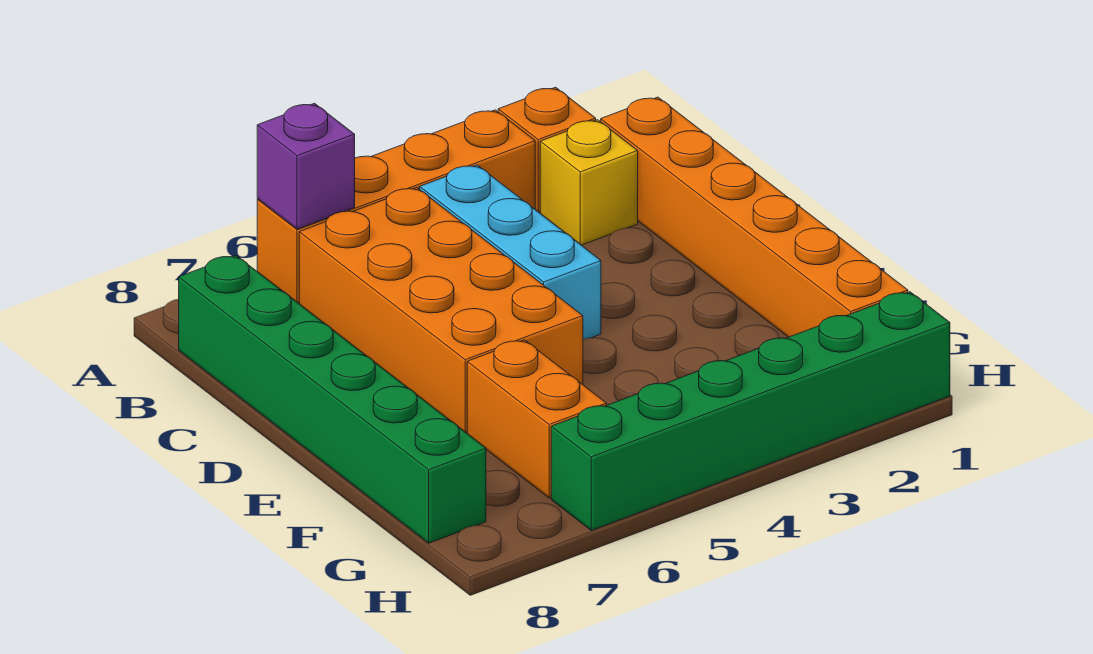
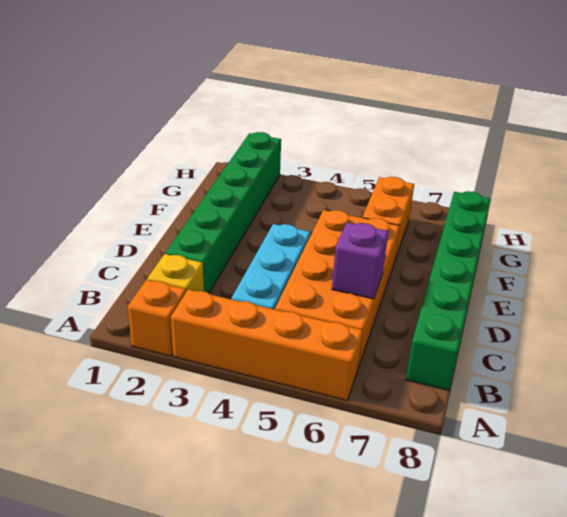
purple brick A6 level 2 -> purple brick C6 level 2
orange brick B1:G1 level 1 -> none
green brick H1:H6 level 1 -> green brick C2:H2 level 1

